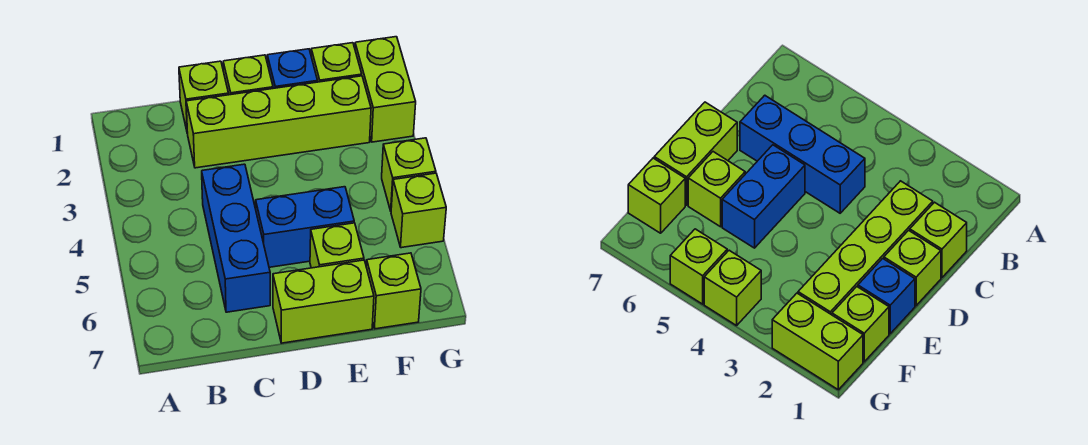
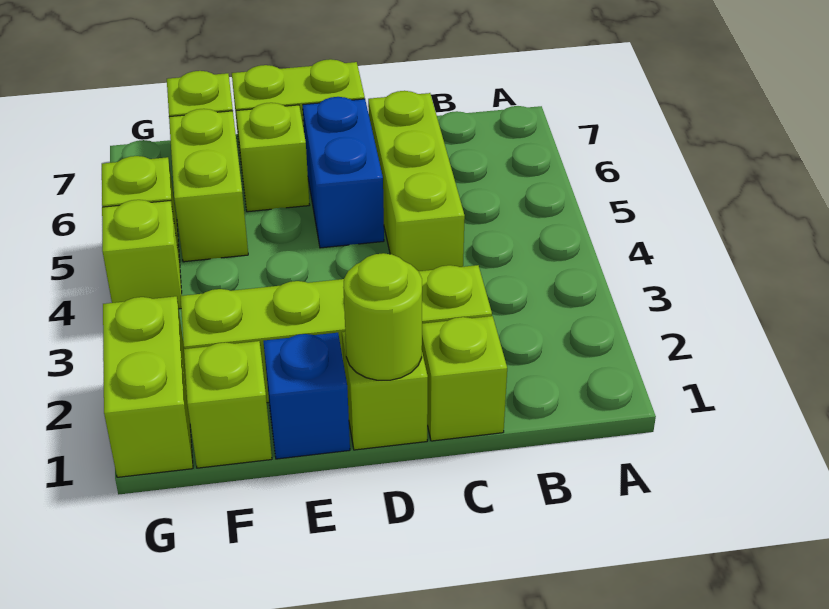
blue brick C4:C6 level 1 -> lime brick C4:C6 level 1
none -> lime round brick D1 level 2
blue brick D5:E5 level 1 -> blue brick D5:D6 level 1
none -> lime brick F5:F6 level 1

